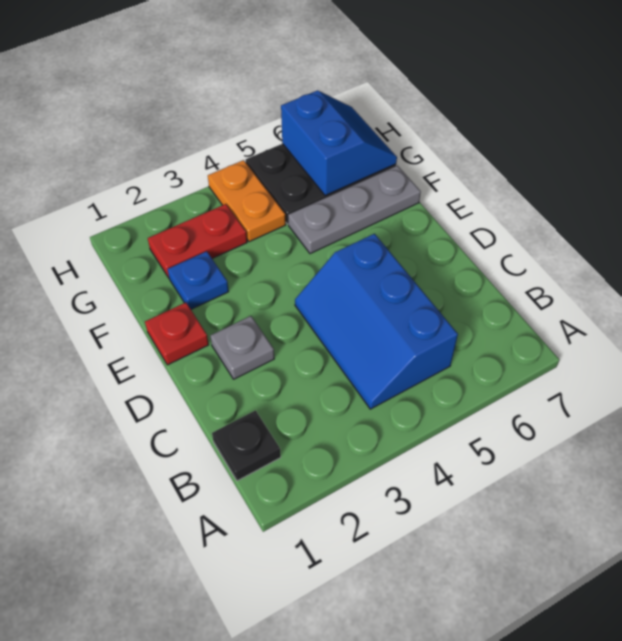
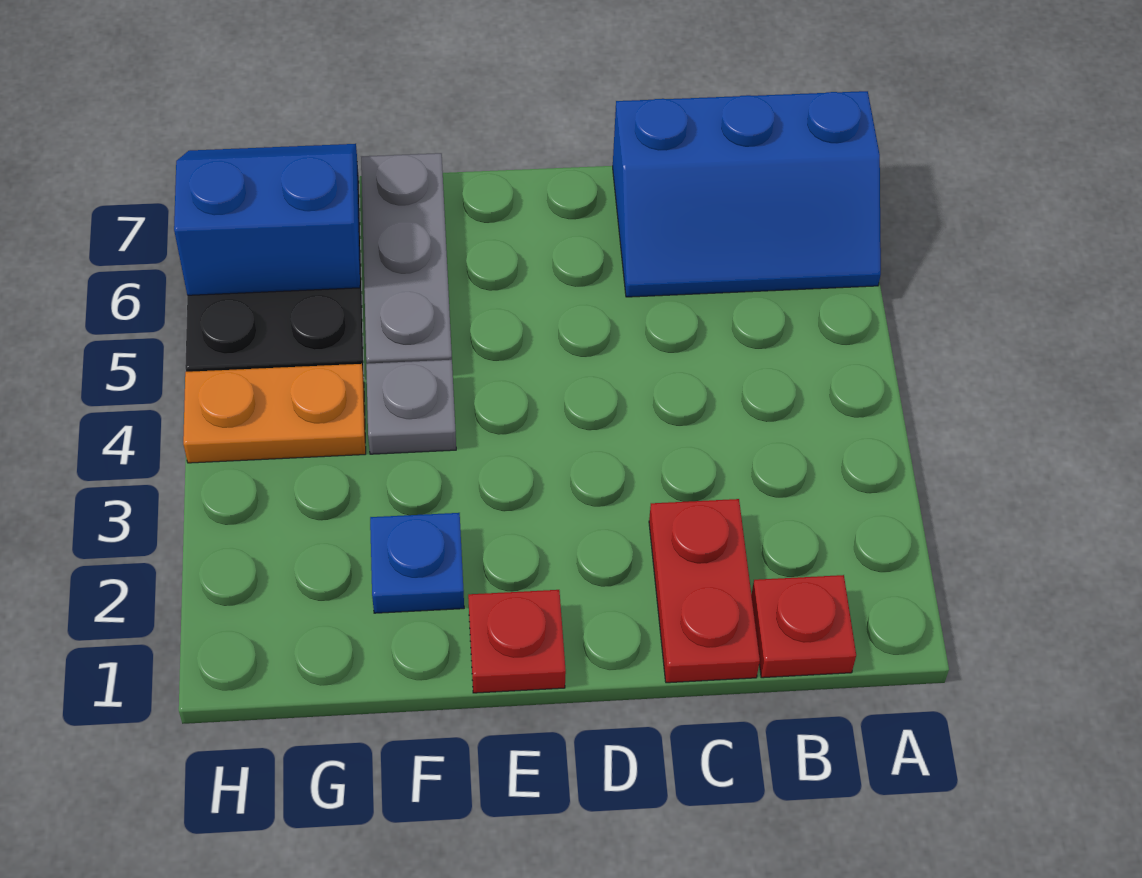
black plate B1 level 1 -> red plate B1 level 1
blue slope B4:D5 level 1 top 5 -> blue slope A6:C7 level 1 top 7
grey plate D2 level 1 -> grey plate F4 level 1
red plate G2:G3 level 1 -> red plate C1:C2 level 1

